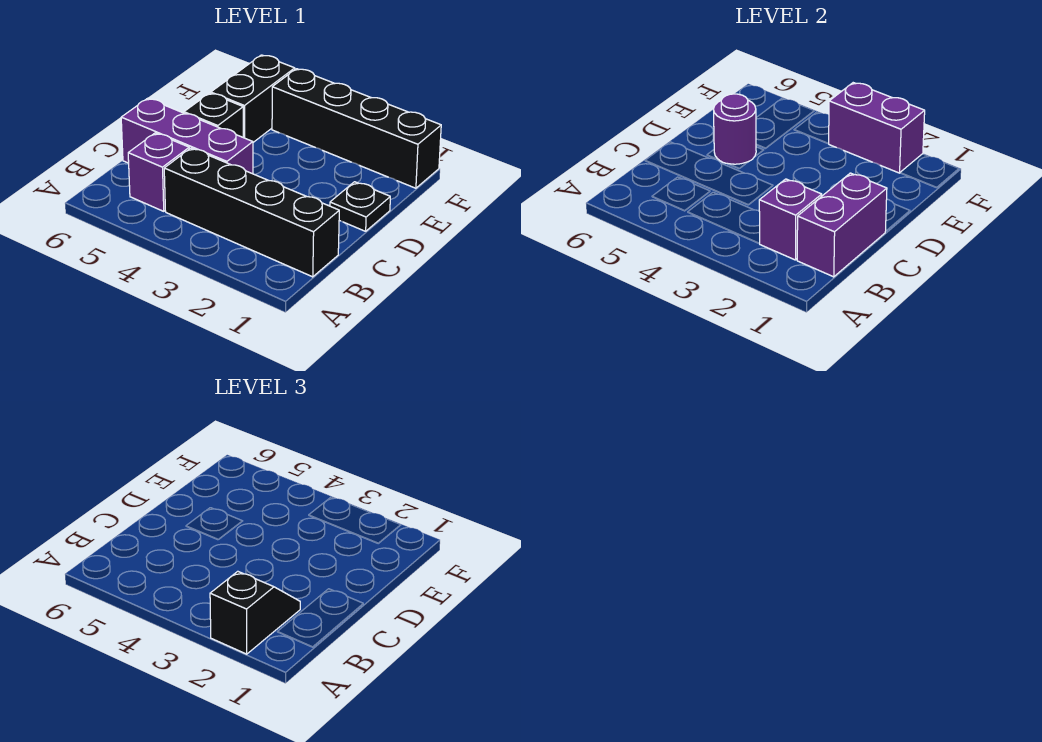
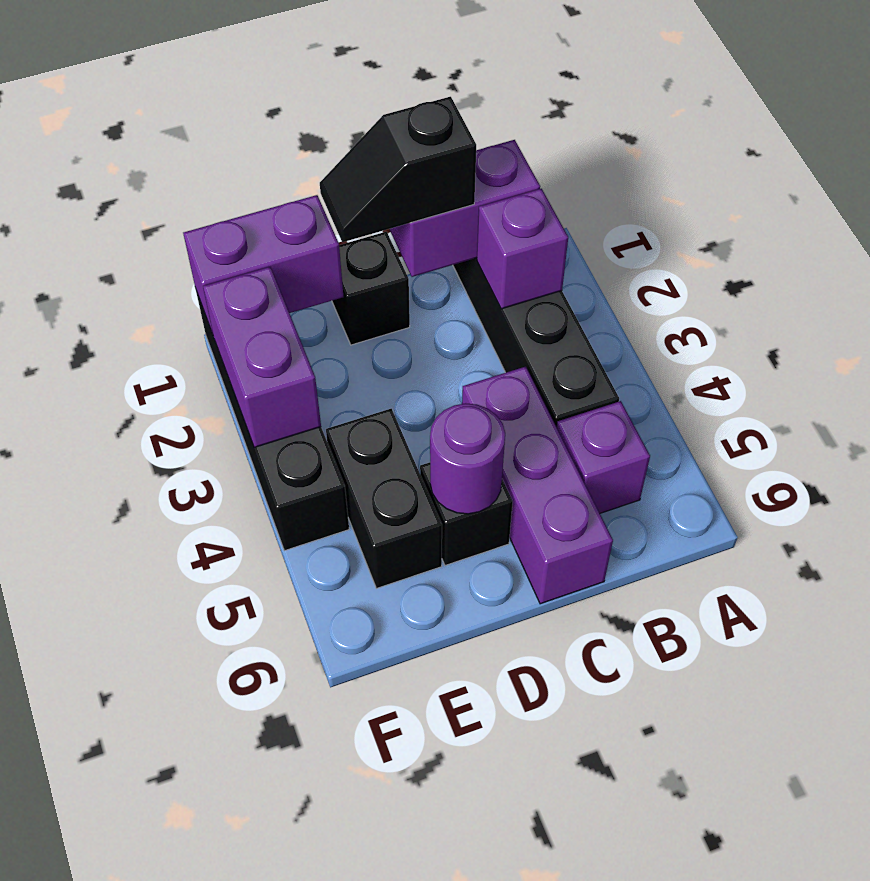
black slope A2:B2 level 3 top A -> black slope C1:D1 level 3 top C
black plate D1 level 1 -> black brick D1 level 1
none -> purple brick E1:F1 level 2
black brick E5:F5 level 1 -> black brick E4:E5 level 1

